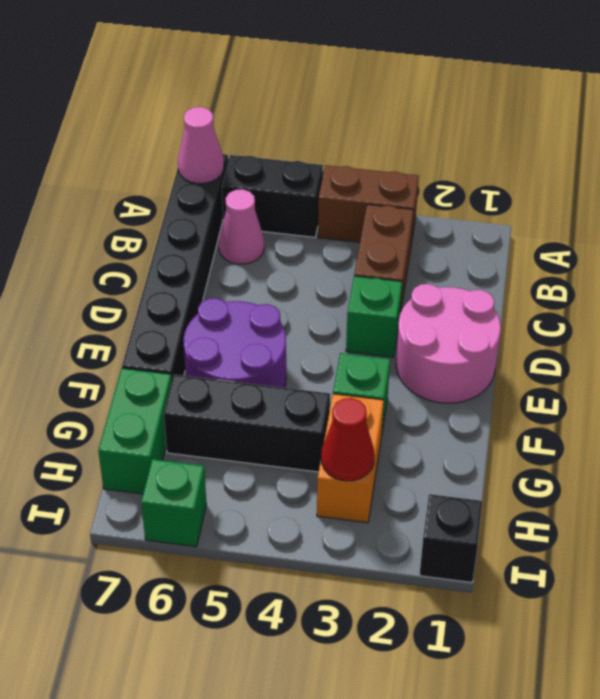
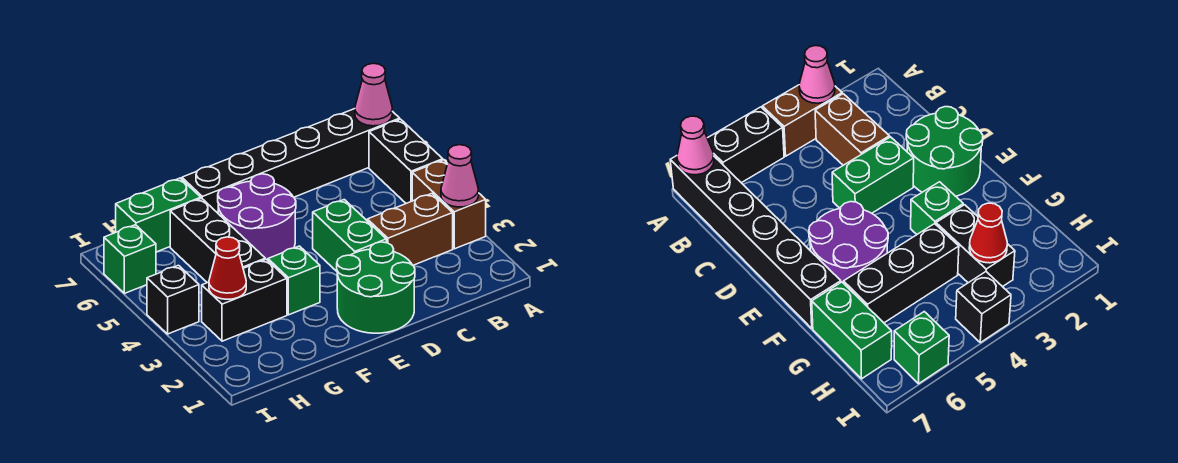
pink cone B6 level 1 -> pink cone A3 level 2
pink round brick D1:E2 level 1 -> green round brick D1:E2 level 1
green brick D3 level 1 -> green brick D3:D4 level 1
orange brick G3:H3 level 1 -> black brick G3:H3 level 1
black brick I1 level 1 -> black brick I4 level 1

